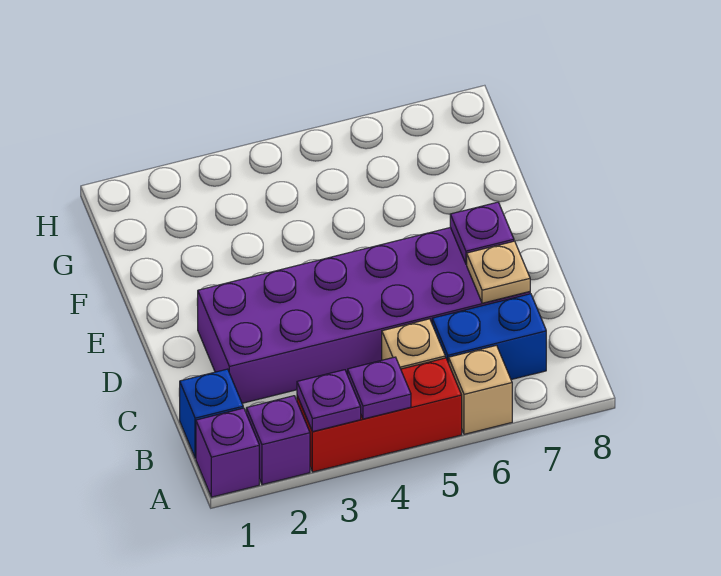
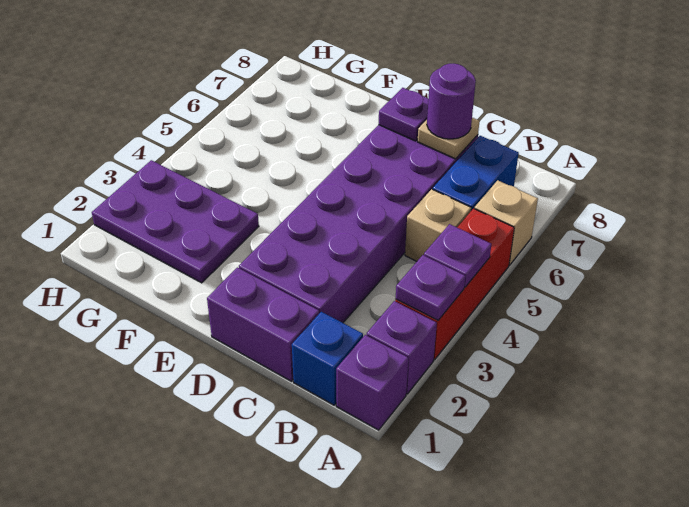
none -> purple brick C1:D1 level 1
none -> purple round brick C7 level 3
none -> purple plate F2:H3 level 1

